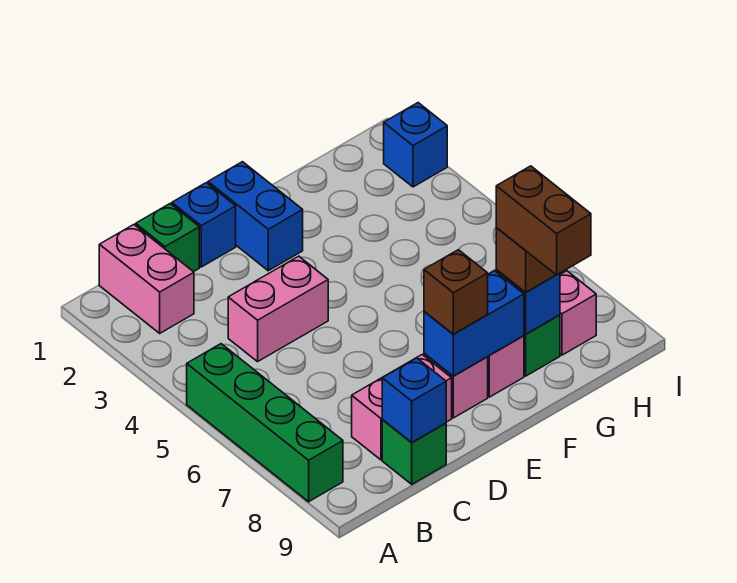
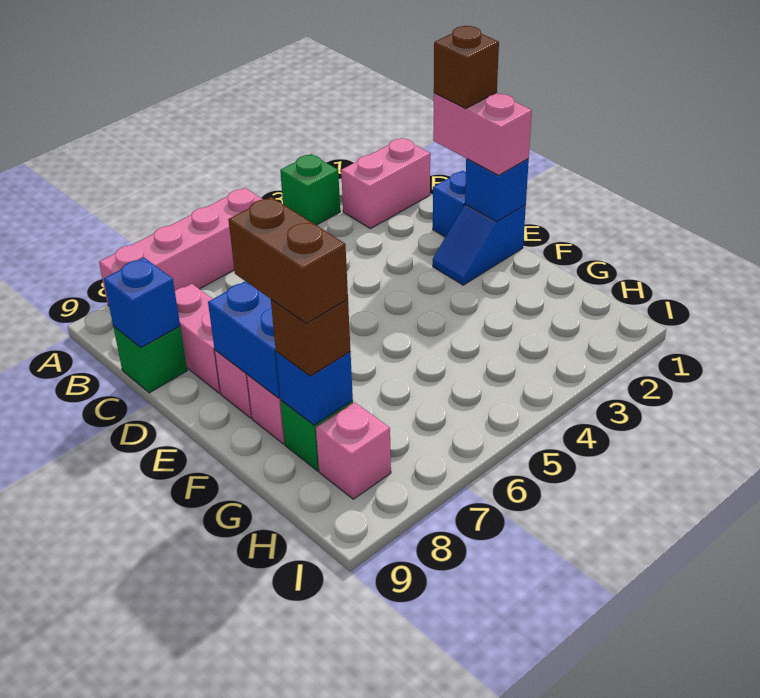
green brick A5:A8 level 1 -> pink brick A5:A8 level 1
green brick C1 level 1 -> green brick A3 level 1
pink brick C4:D4 level 1 -> pink brick D1:E1 level 3
blue brick E1:E2 level 1 -> blue slope E1:E2 level 1 top 1
brown brick E8 level 3 -> brown brick D1 level 4
brown brick G8:G9 level 4 -> brown brick F8:G8 level 4
blue brick I2 level 1 -> blue brick E1 level 2

